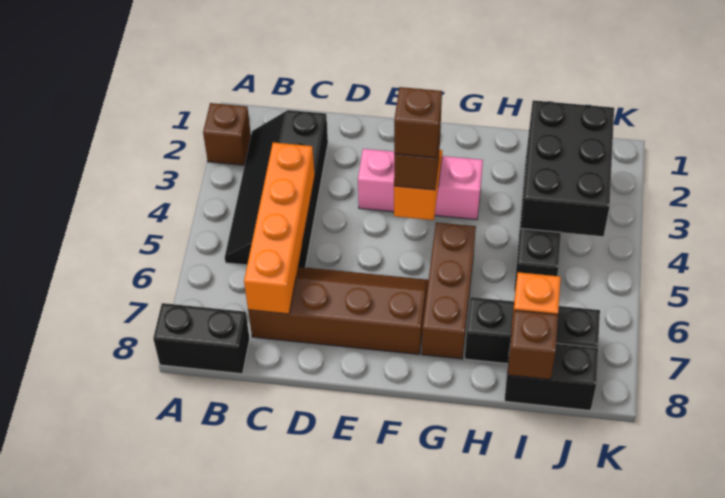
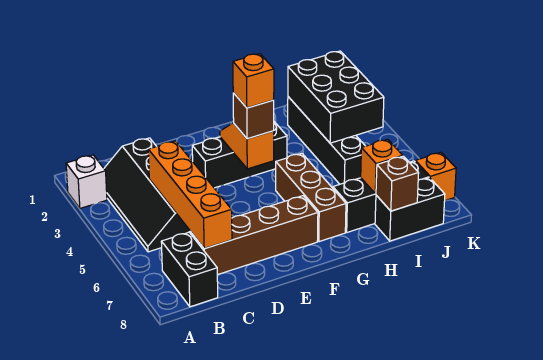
brown brick A2 level 1 -> white brick A2 level 1
black brick A8:B8 level 1 -> black brick B7:B8 level 1
pink brick E3:G3 level 1 -> black brick E3:G3 level 1
brown brick F4 level 4 -> orange brick F4 level 4
none -> orange brick K7 level 1

